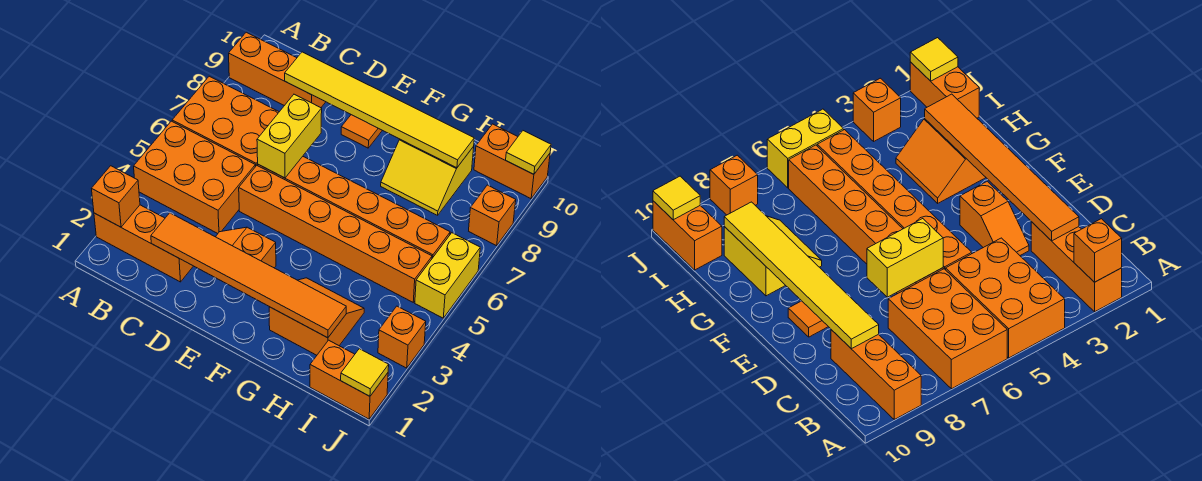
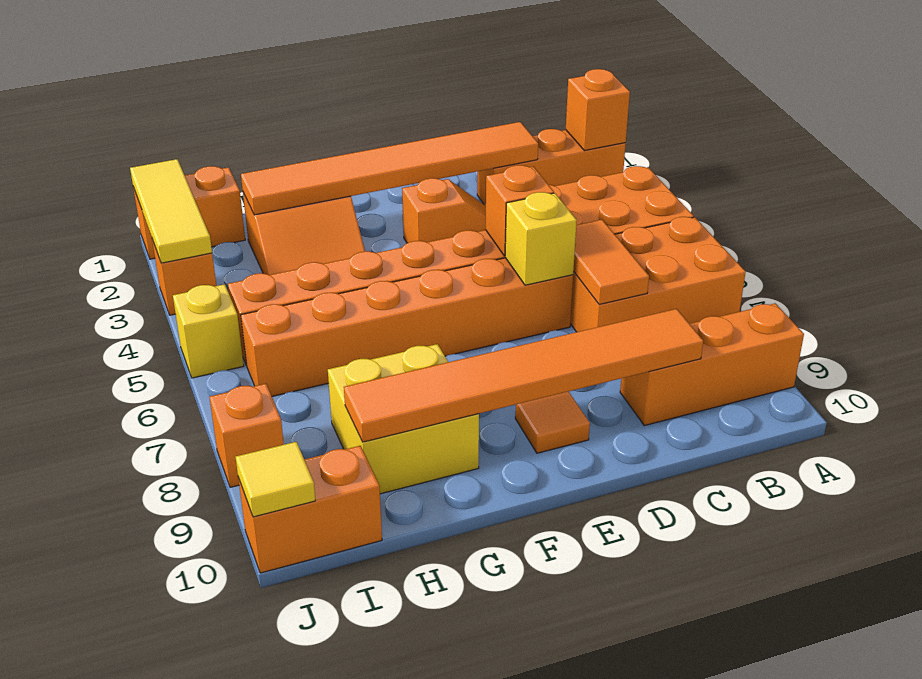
none -> orange tile C6:C7 level 2
yellow tile C9:H9 level 2 -> orange tile C9:H9 level 2
none -> orange brick D5 level 2
yellow brick D6:D7 level 2 -> yellow brick D6 level 2
yellow slope G8:H9 level 1 top 9 -> yellow brick G8:H9 level 1
yellow tile J1 level 2 -> yellow tile J1:J3 level 2
yellow brick J5:J6 level 1 -> yellow brick J5 level 1

